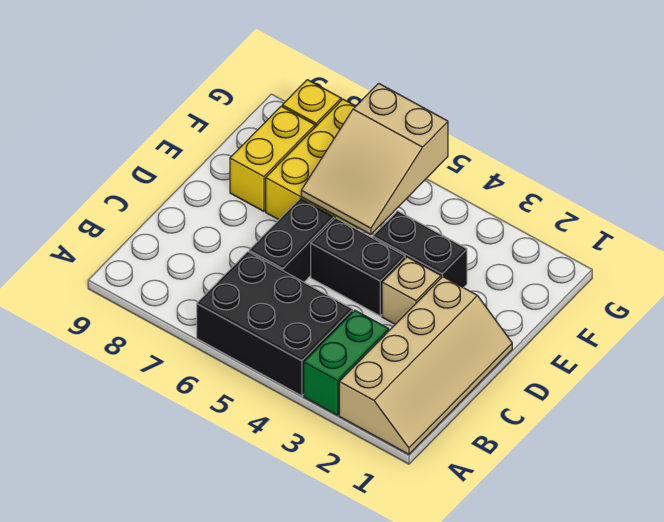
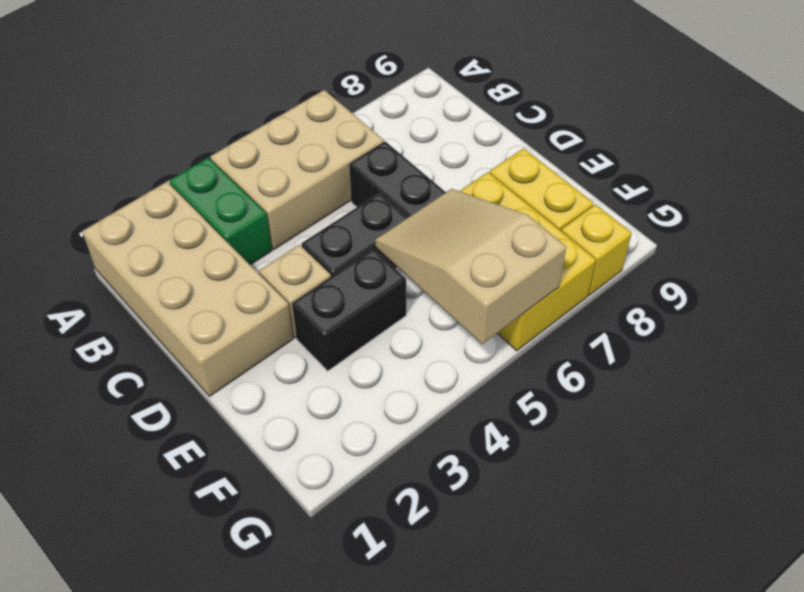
tan slope A1:D2 level 1 top 2 -> tan brick A1:D2 level 1
black brick A4:B6 level 1 -> tan brick A4:B6 level 1

